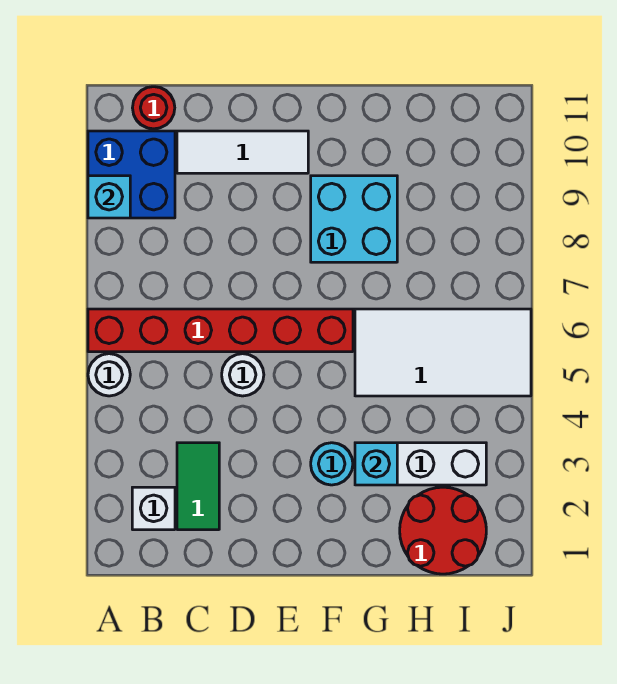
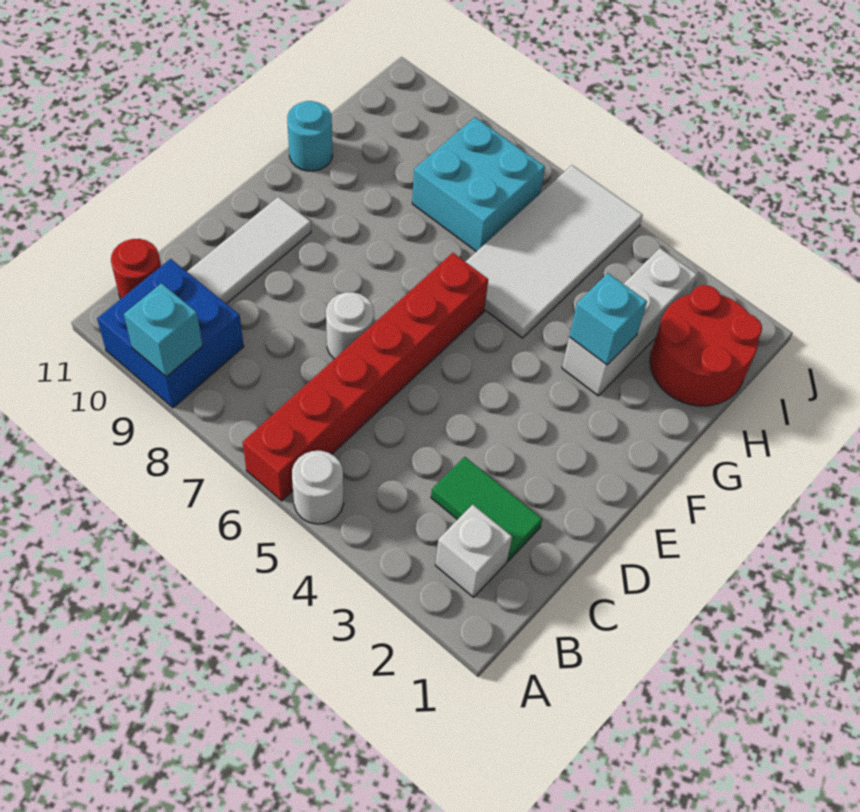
white round brick D5 level 1 -> white round brick D7 level 1
cyan round brick F3 level 1 -> cyan round brick G11 level 1
cyan brick F8:G9 level 1 -> cyan brick H7:I8 level 1

